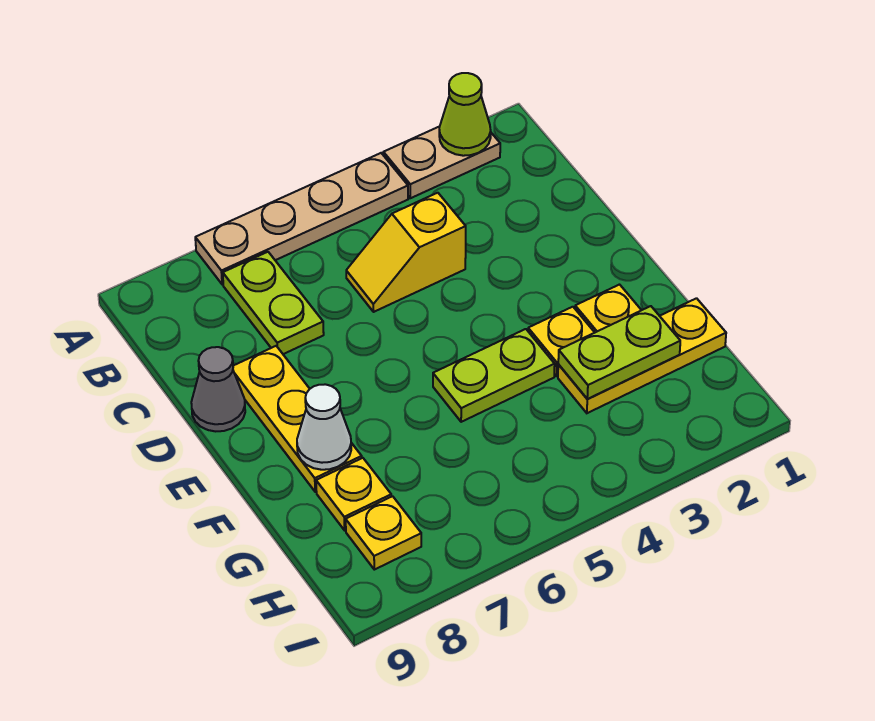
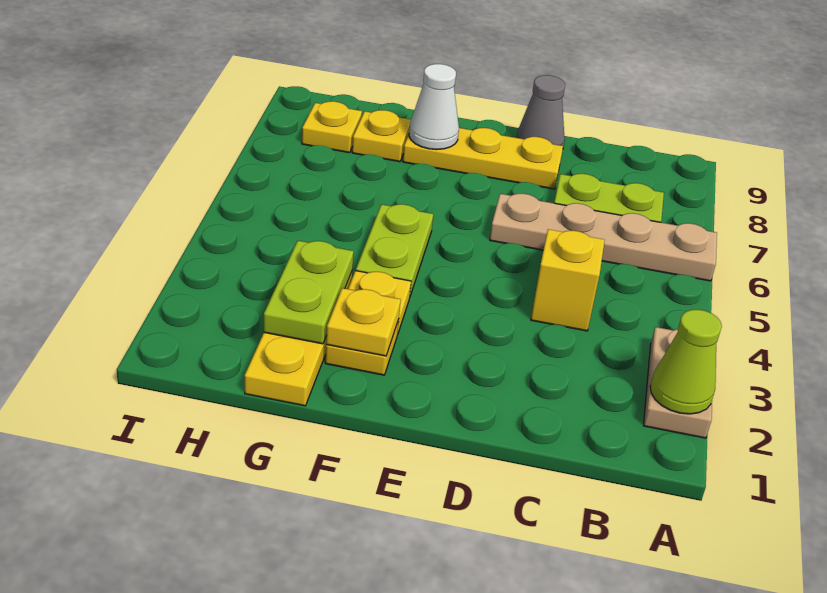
tan plate A4:A7 level 1 -> tan plate A6:D6 level 1
none -> yellow plate F2 level 2

